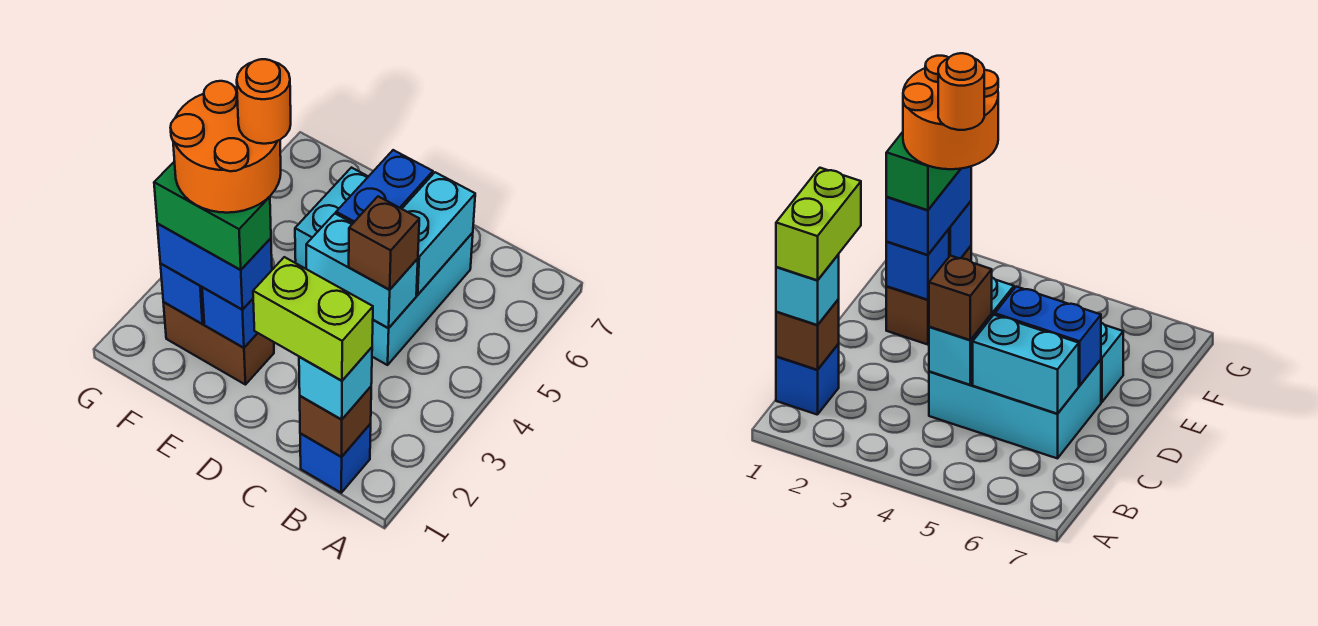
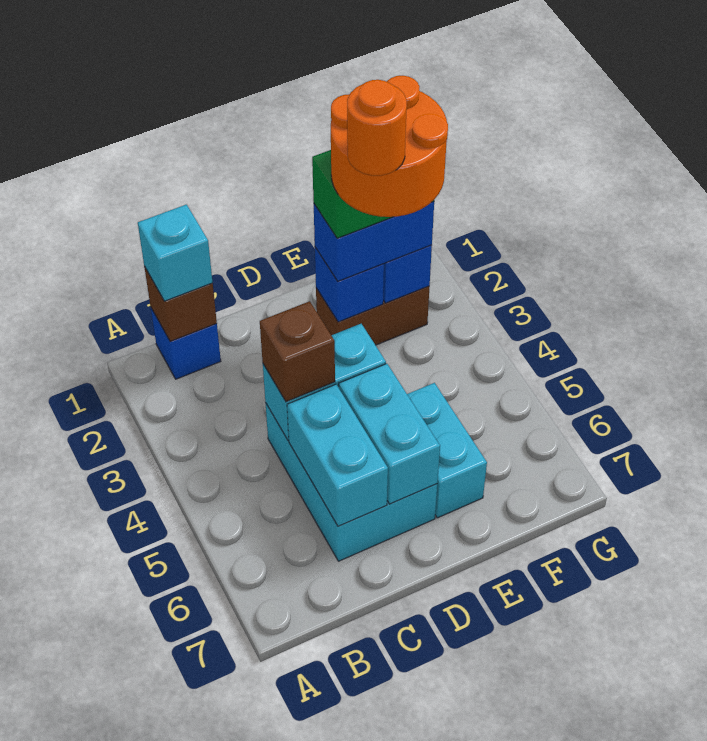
lime brick B1:C1 level 4 -> none
blue brick D5:D6 level 2 -> cyan brick D5:D6 level 2

